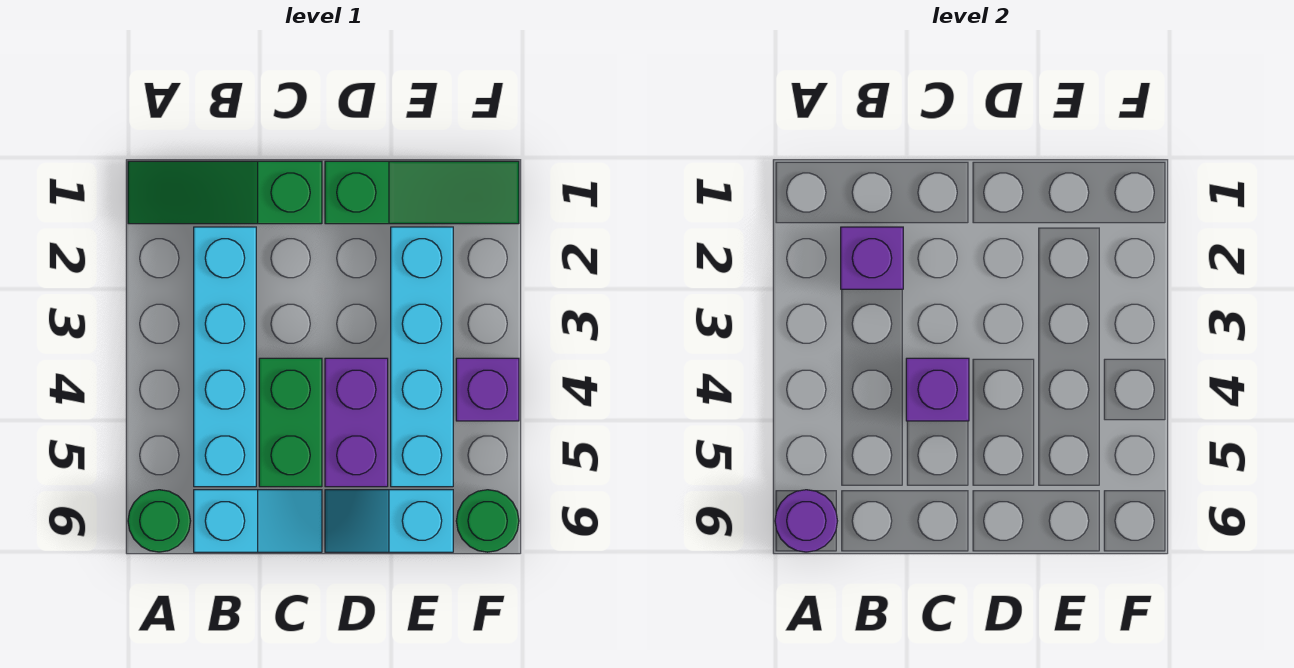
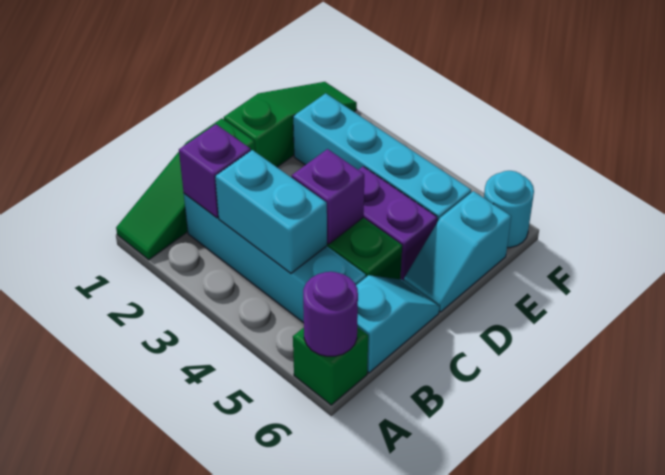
green round brick A6 level 1 -> green brick A6 level 1
none -> cyan brick B3:B4 level 2
purple brick F4 level 1 -> none
green round brick F6 level 1 -> cyan round brick F6 level 1

